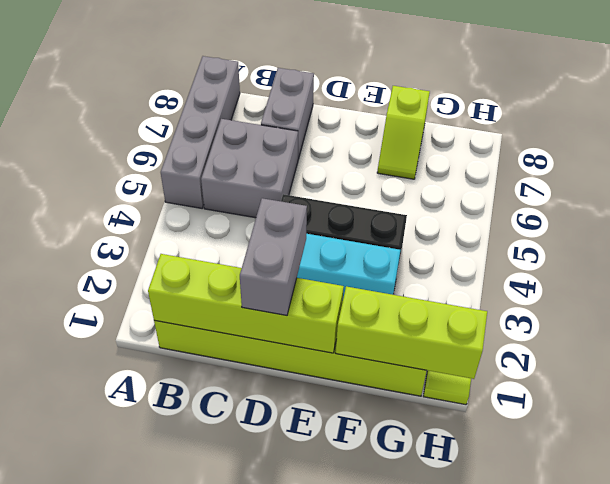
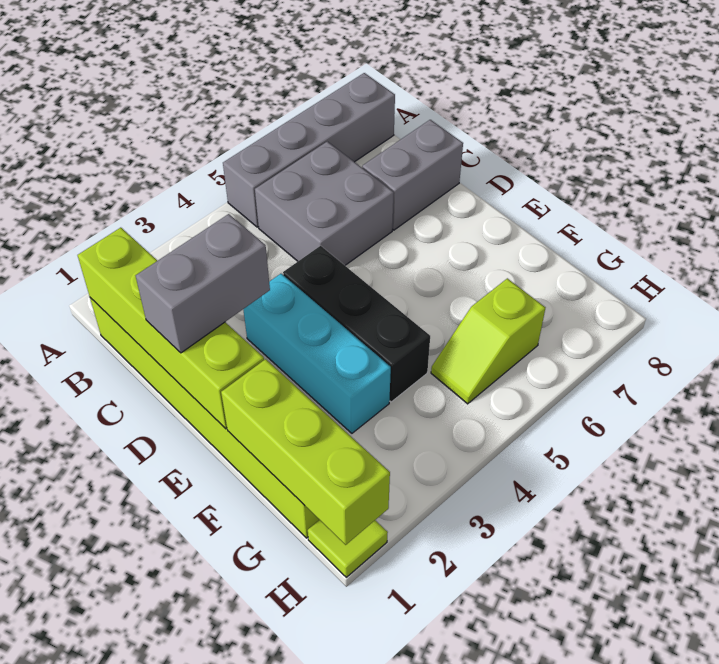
lime slope F7:F8 level 1 top 8 -> lime slope G5:G6 level 1 top 6

